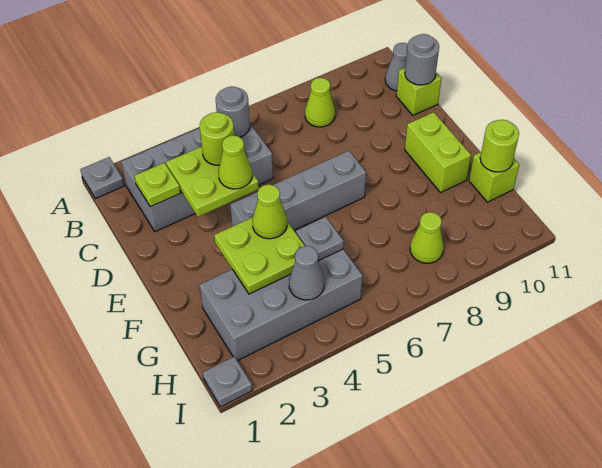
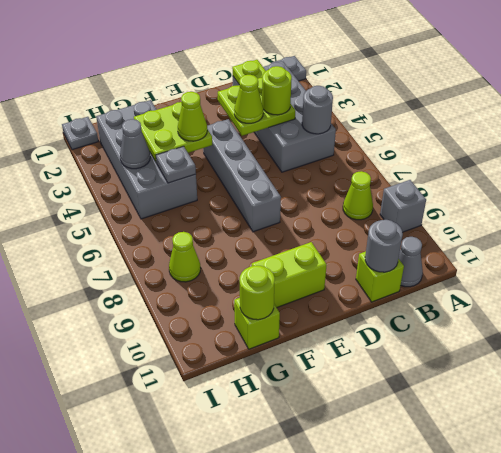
none -> grey brick A9 level 1

